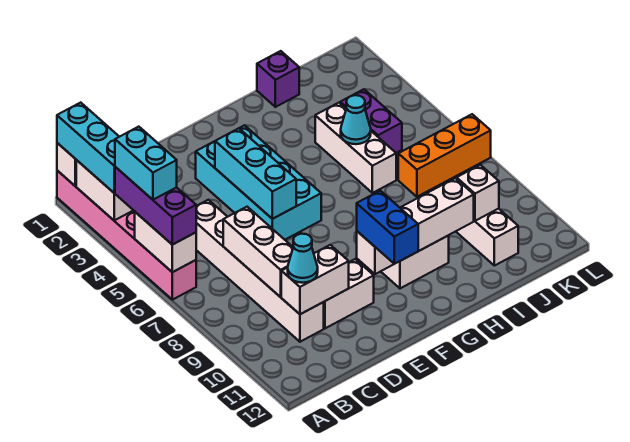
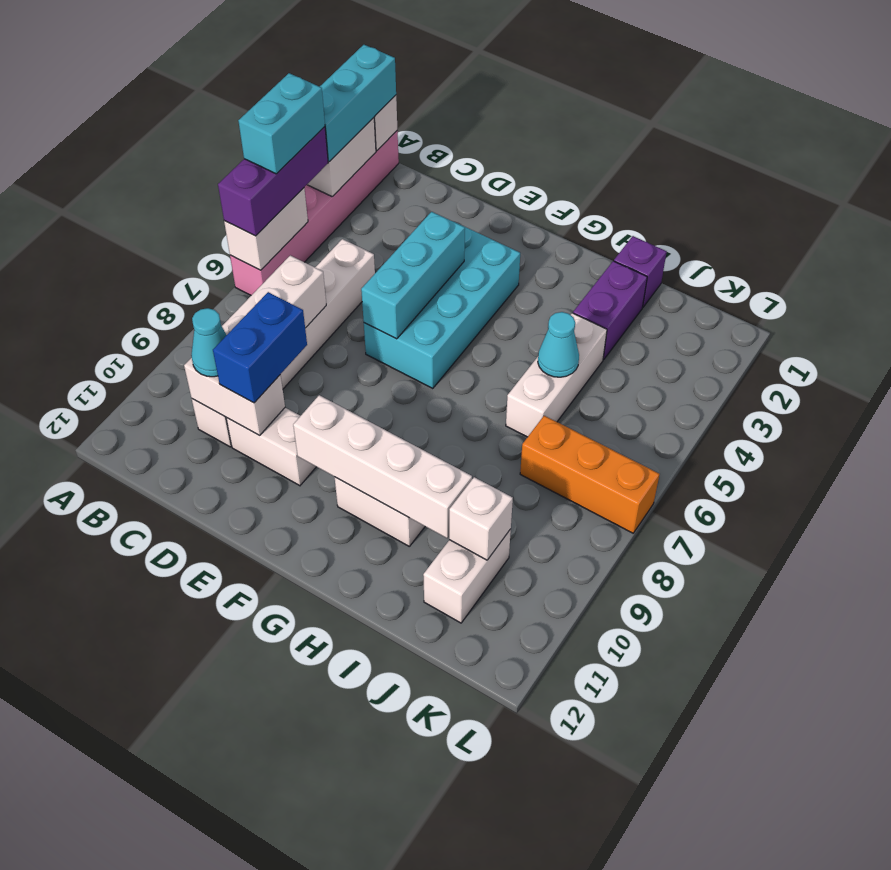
blue brick F10:F11 level 3 -> blue brick D9:D10 level 3
purple brick J4:J5 level 1 -> purple brick I2:I3 level 1

